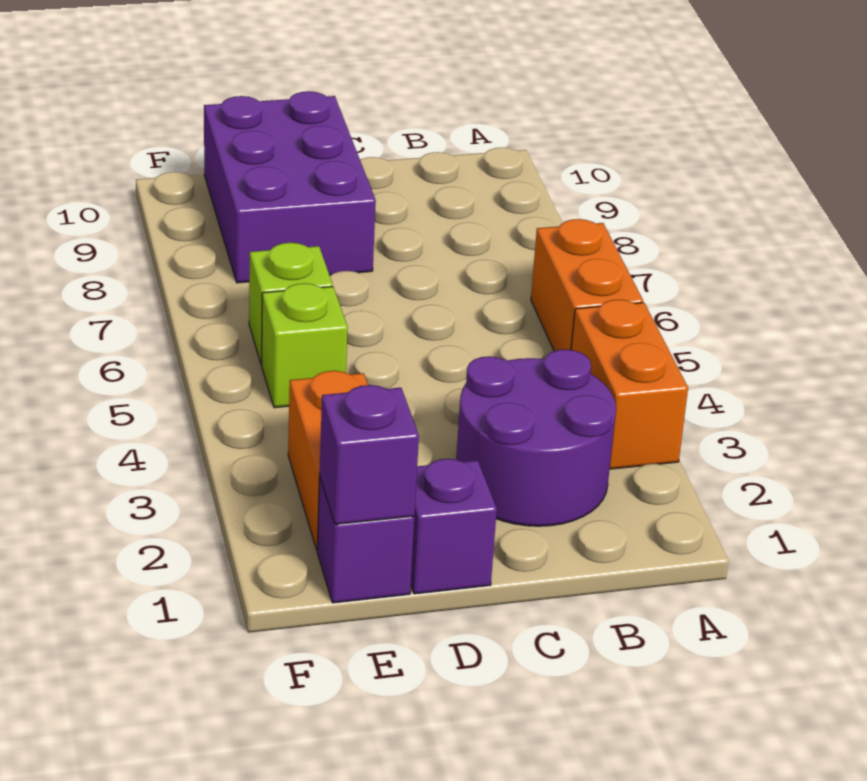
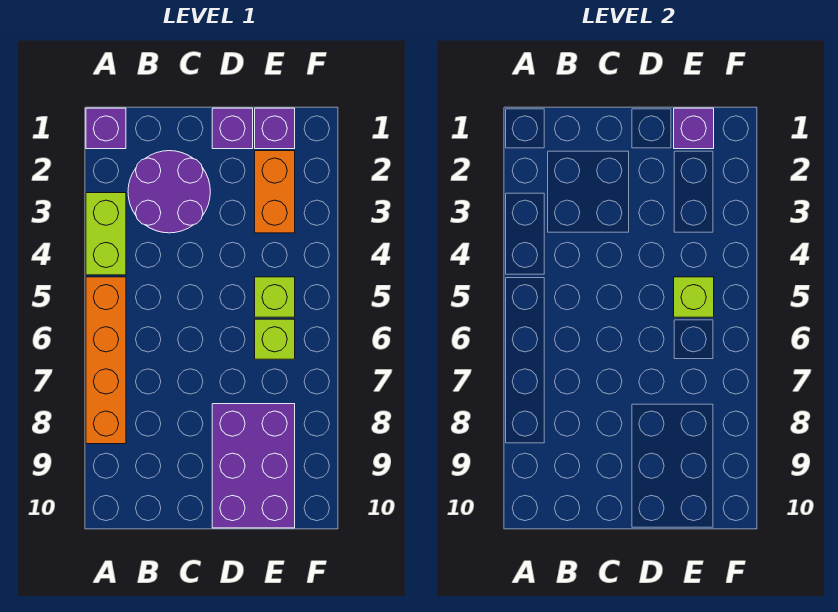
none -> purple brick A1 level 1
orange brick A3:A4 level 1 -> lime brick A3:A4 level 1
orange brick A5:A6 level 1 -> orange brick A5:A8 level 1
none -> lime brick E5 level 2

